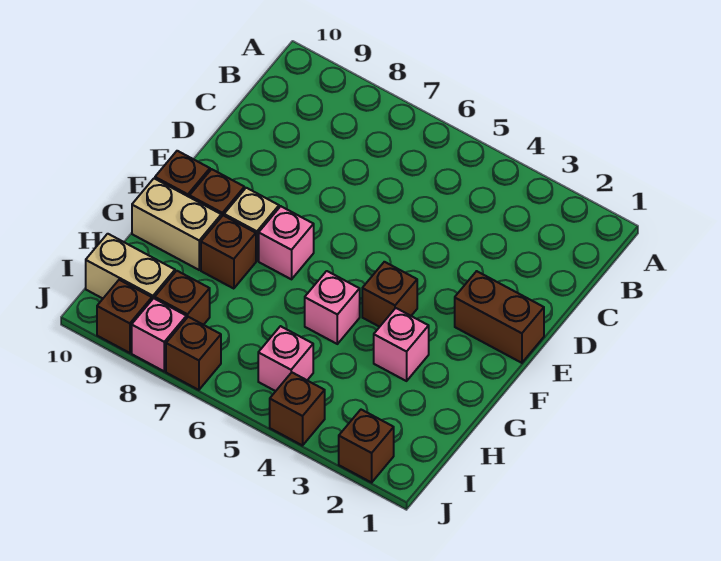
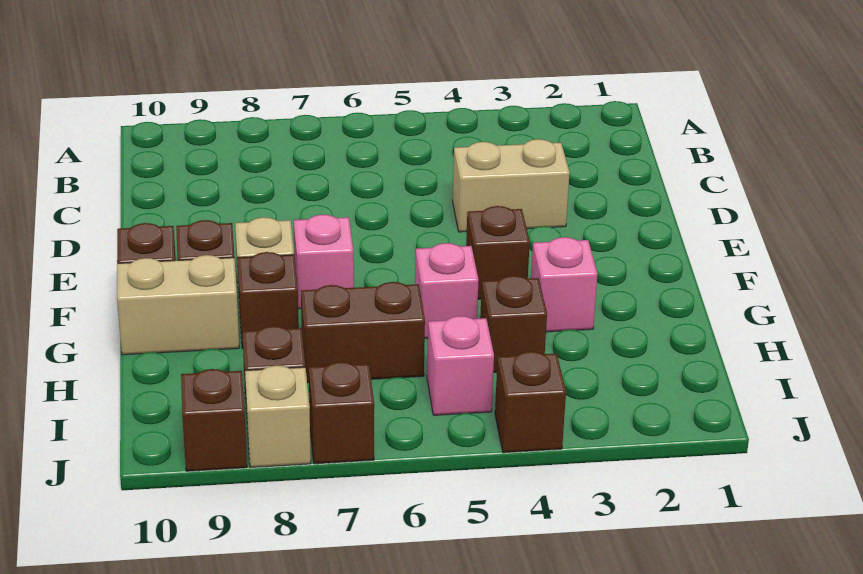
brown brick E1:E2 level 1 -> brown brick H6:H7 level 1
tan brick I9:I10 level 1 -> tan brick D3:D4 level 1
brown brick J2 level 1 -> brown brick H4 level 1
pink brick J8 level 1 -> tan brick J8 level 1

